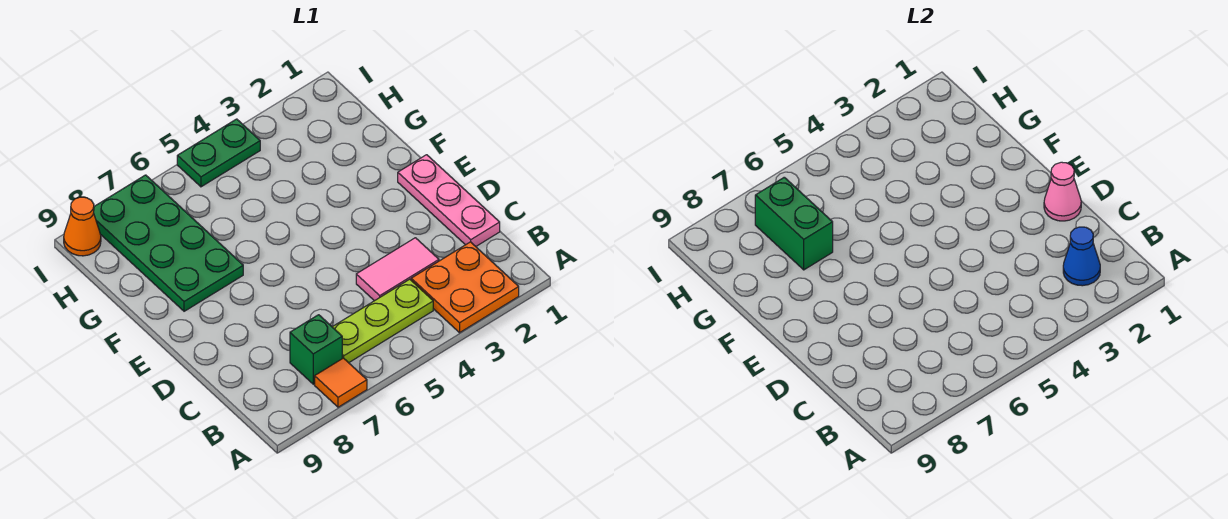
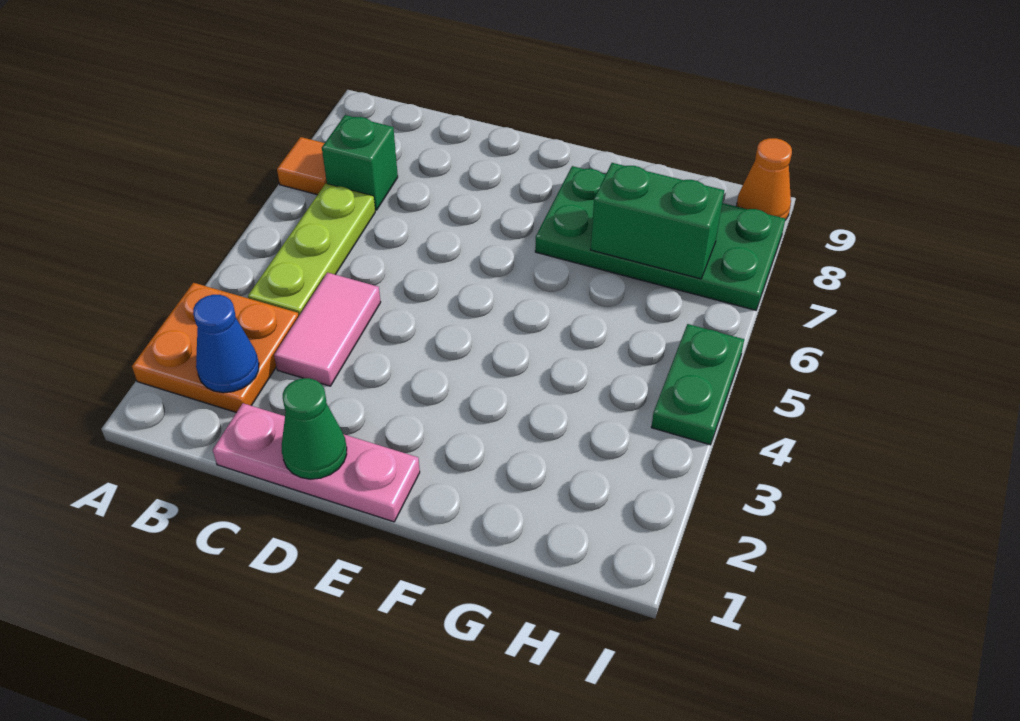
pink cone D1 level 2 -> green cone D1 level 2

